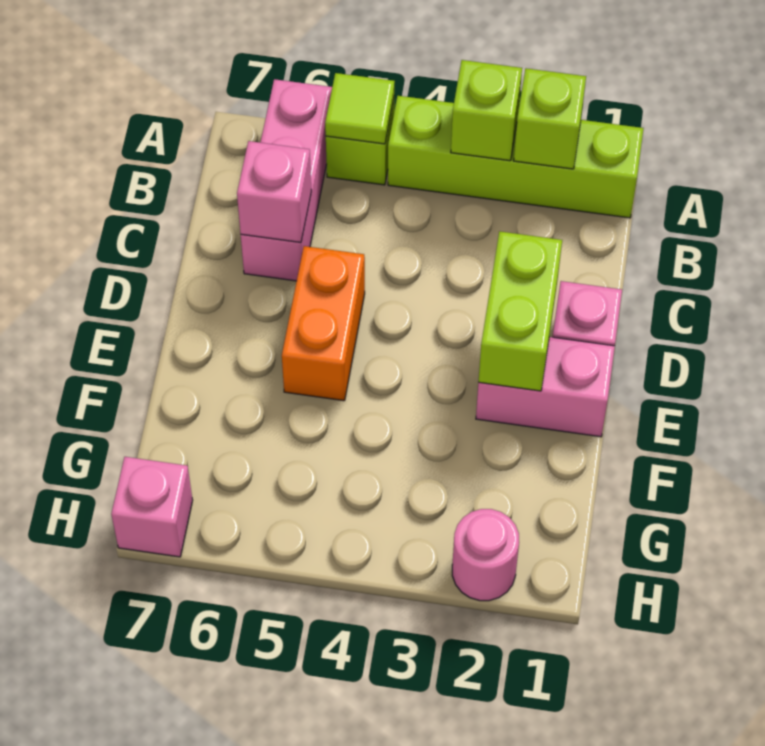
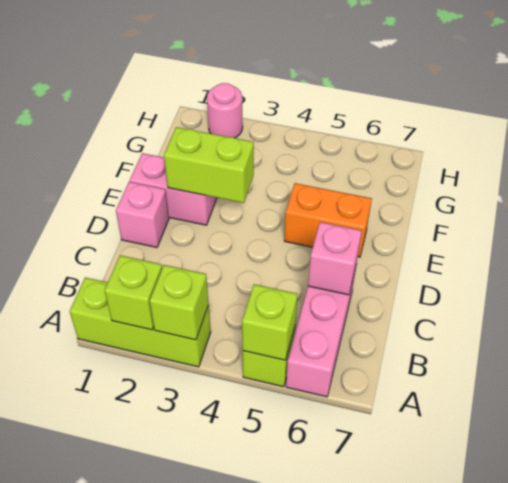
lime brick A1:A4 level 1 -> lime brick A1:A3 level 1
lime tile A5 level 2 -> lime brick A5 level 2
lime brick D2:E2 level 2 -> lime brick E2:E3 level 2
orange brick D5:E5 level 1 -> orange brick E5:E6 level 1
pink brick H7 level 1 -> none

